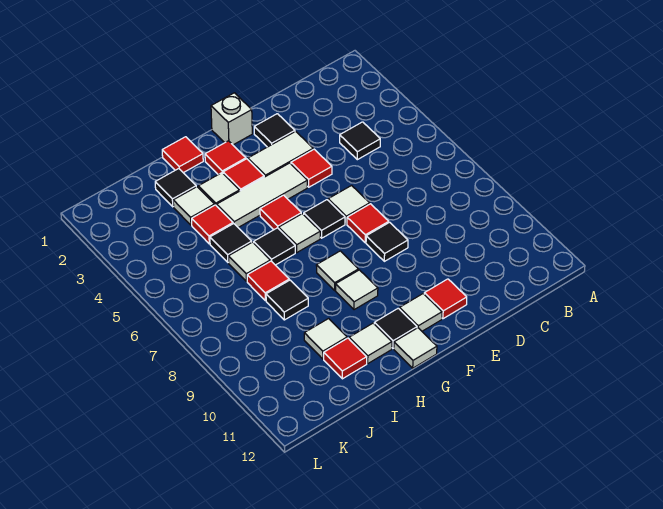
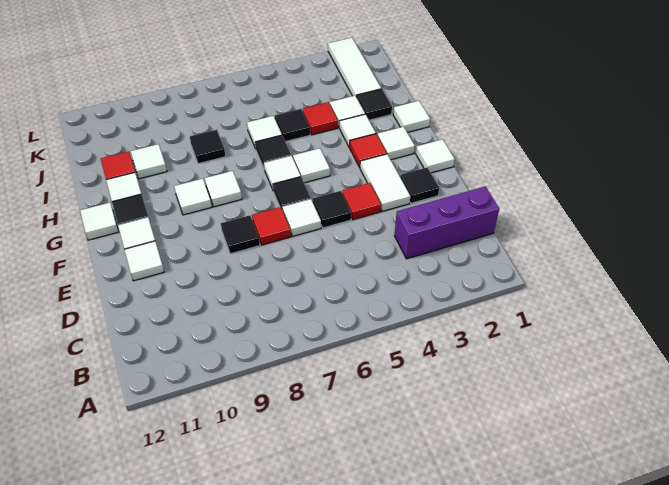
none -> purple brick C1:C3 level 1
black tile C4 level 1 -> black tile E5 level 1
red tile E11 level 1 -> white tile E11 level 1
white brick F1 level 1 -> white tile F1 level 1
white tile F4:H4 level 1 -> white tile J2:L2 level 1
red tile G2 level 1 -> white tile G2 level 1
red tile G5 level 1 -> white tile G5 level 1
red tile H1 level 1 -> white tile H1 level 1
red tile I7 level 1 -> none

